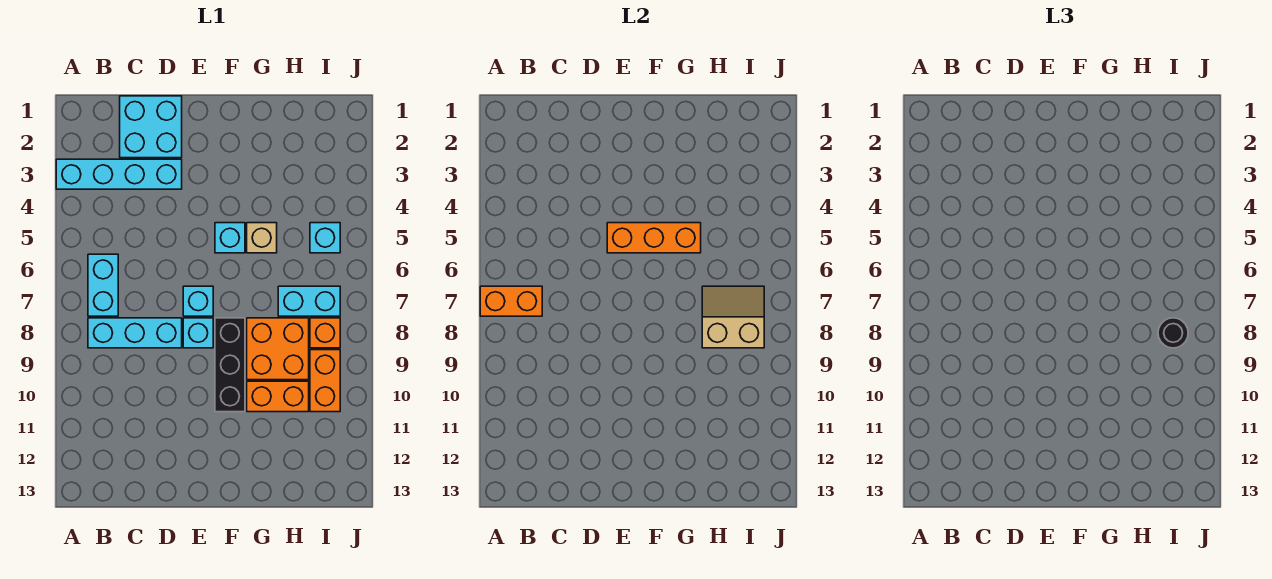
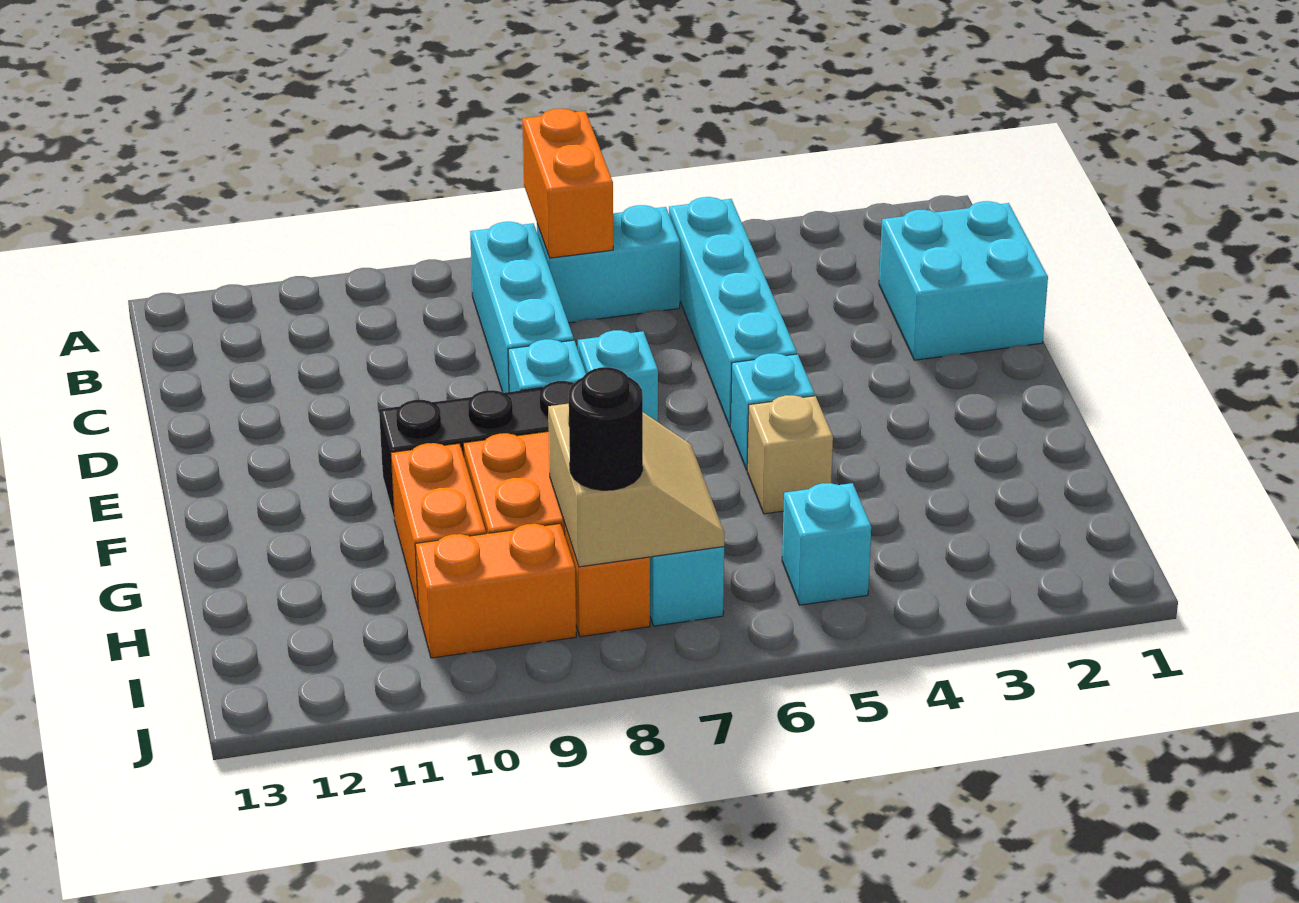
cyan brick A3:D3 level 1 -> cyan brick B5:E5 level 1
orange brick E5:G5 level 2 -> none

